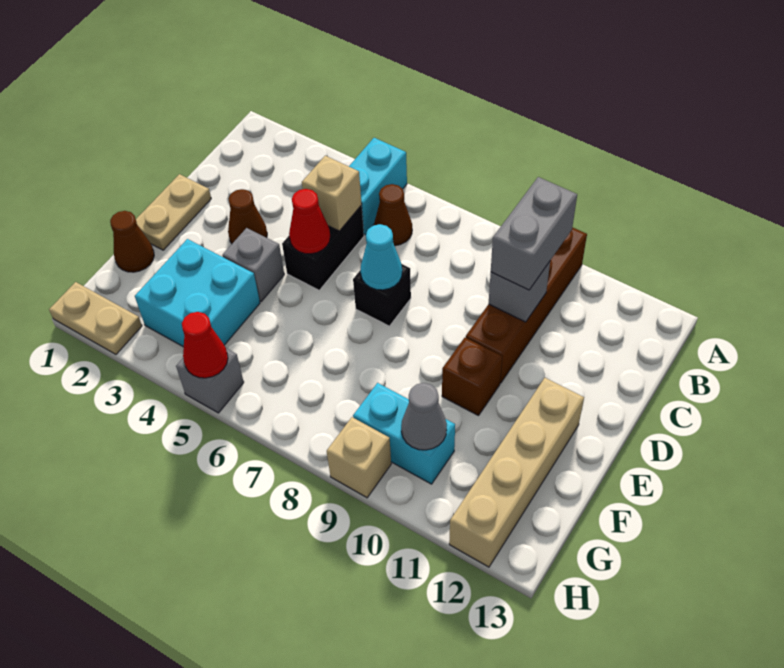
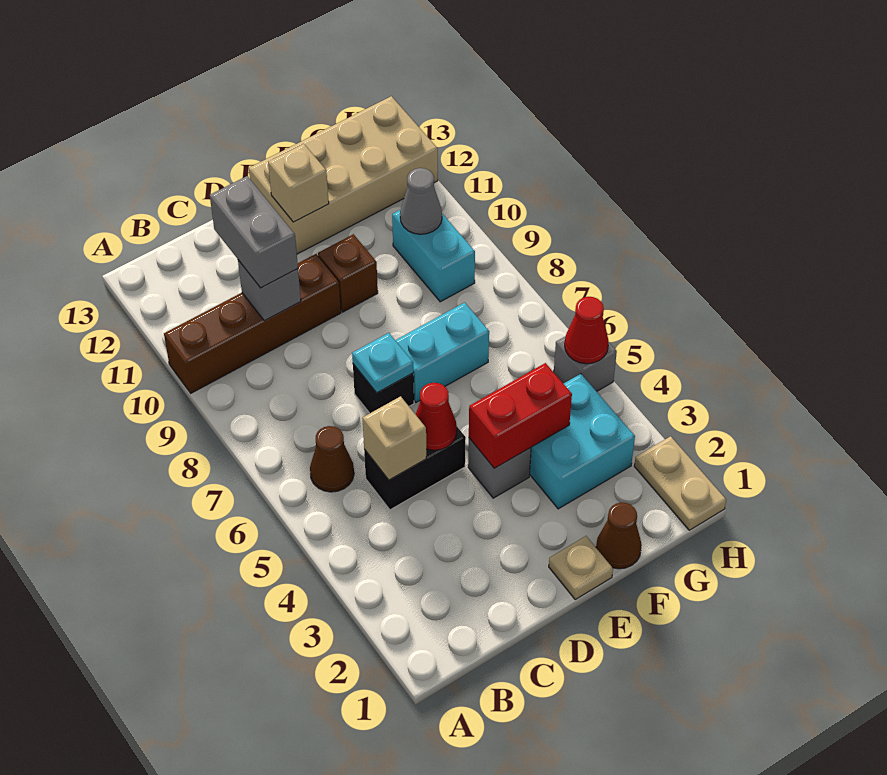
cyan brick A5:B5 level 1 -> cyan brick E7:F7 level 1
grey brick B10:C10 level 3 -> grey brick C10:C11 level 3
tan plate D1:E1 level 1 -> tan plate E1 level 1
brown cone D3 level 1 -> none
cyan cone D7 level 2 -> cyan plate D7 level 2
none -> red brick E4:F4 level 2
tan brick E12:H12 level 1 -> tan brick E12:H13 level 1
tan brick H9 level 1 -> tan brick E12 level 2

